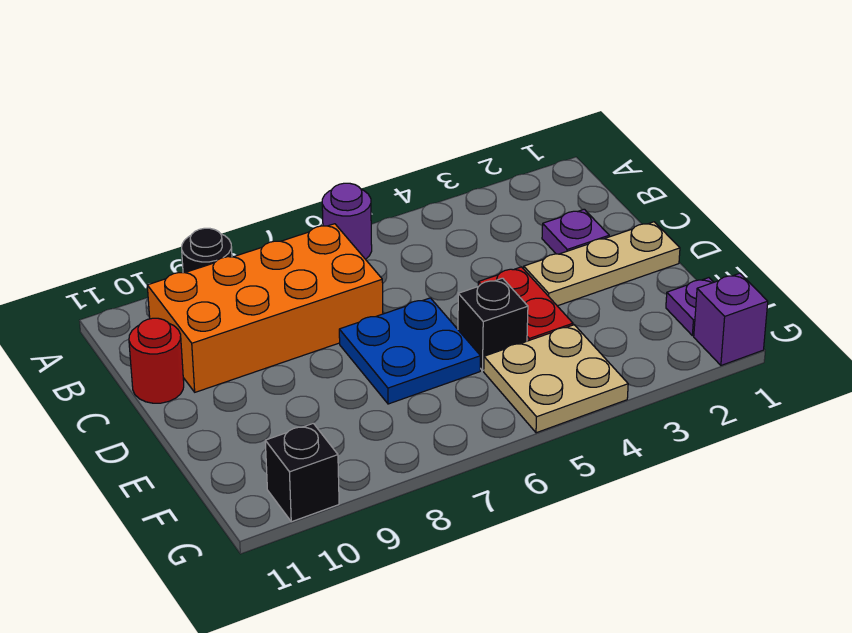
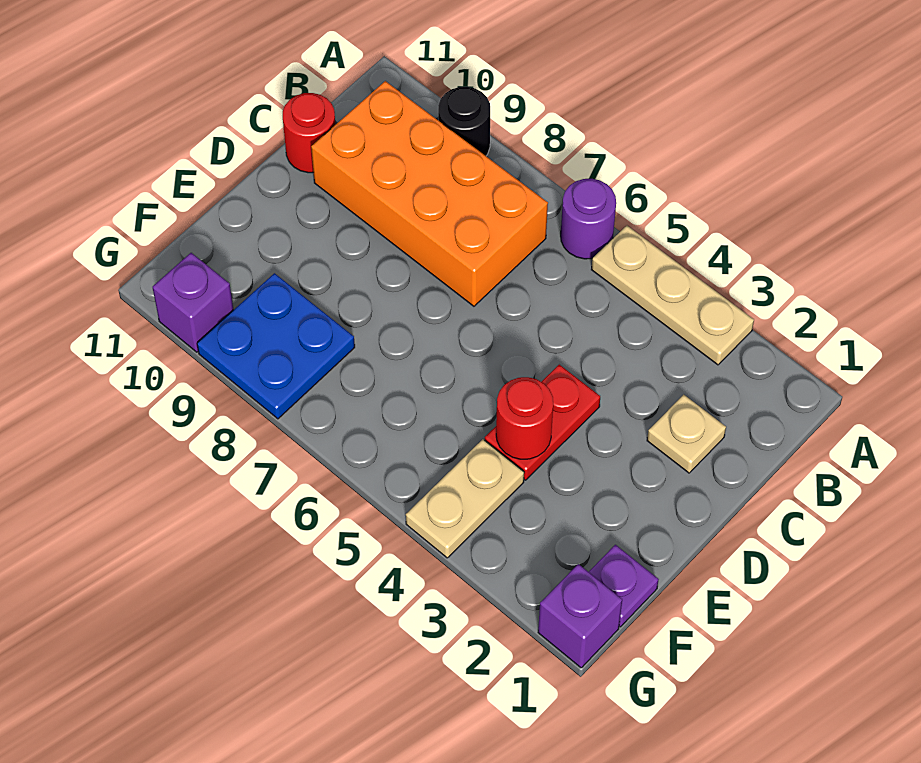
purple plate C2 level 1 -> tan plate C2 level 1
tan plate D1:D3 level 1 -> tan plate A3:A5 level 1
blue plate D6:E7 level 1 -> blue plate F8:G9 level 1
none -> red round brick E4 level 2
black brick E5 level 1 -> none
tan plate F4:G5 level 1 -> tan plate F4:G4 level 1
black brick G10 level 1 -> purple brick G10 level 1

